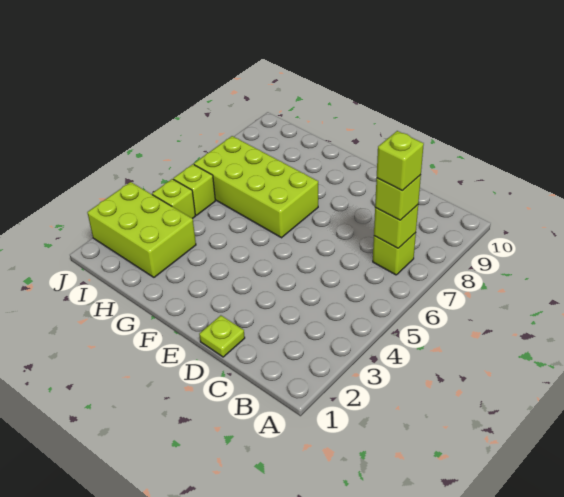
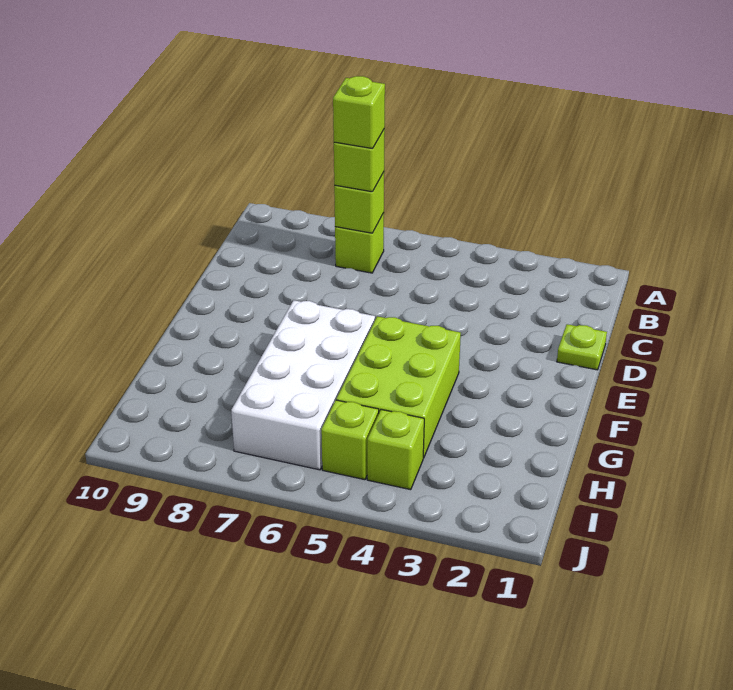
lime brick F6:I7 level 1 -> white brick F6:I7 level 1
lime brick H2:J3 level 1 -> lime brick F4:H5 level 1

